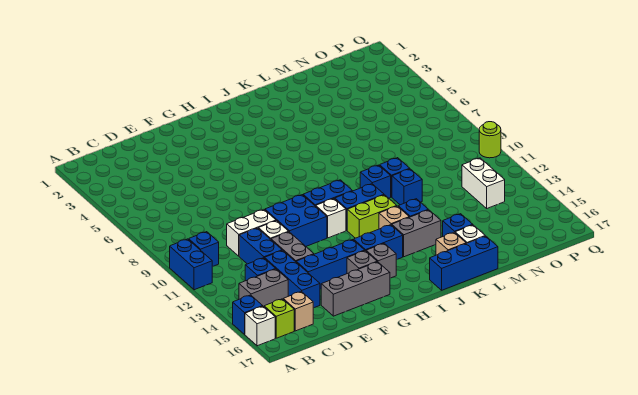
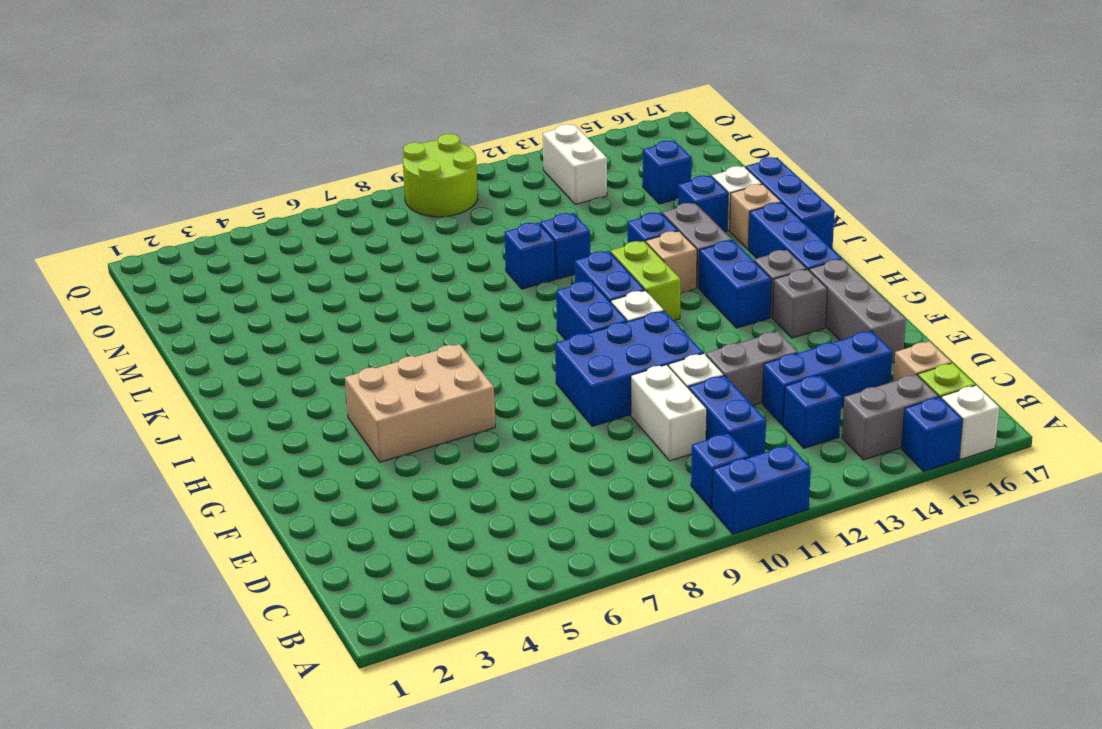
grey brick B14:C14 level 1 -> grey brick B14:B15 level 1
blue brick D11:D12 level 1 -> blue brick C11:D11 level 1
blue brick E14:G14 level 1 -> blue brick H16:J16 level 1
blue brick F10:G11 level 1 -> blue brick F9:G11 level 1
none -> tan brick G4:H6 level 1
blue brick K10 level 1 -> blue brick N15 level 1
white brick O12:O13 level 1 -> white brick O13:P13 level 1
lime round brick Q10 level 1 -> lime round brick P9:Q10 level 1

